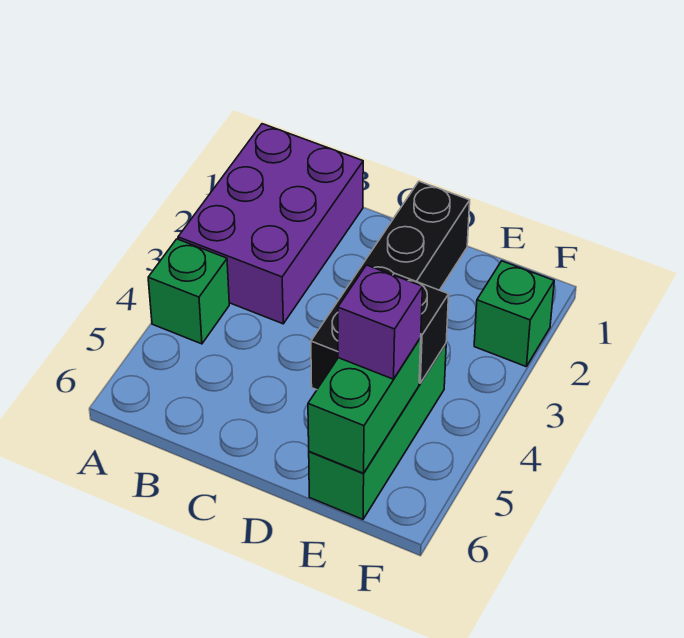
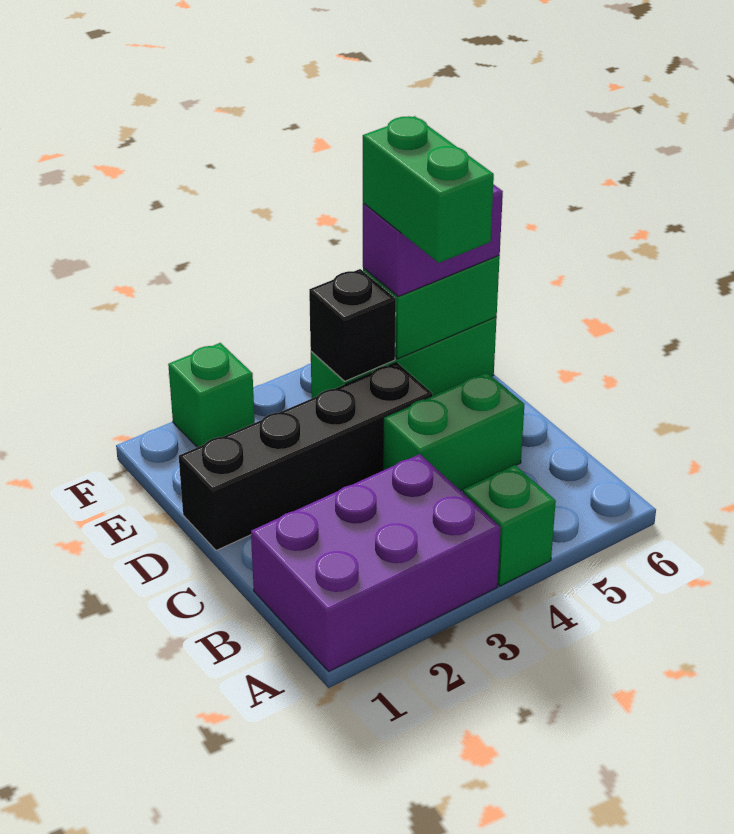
none -> green brick C4:C5 level 1
none -> green brick D5:E5 level 4
purple brick E5 level 3 -> purple brick E5:E6 level 3

